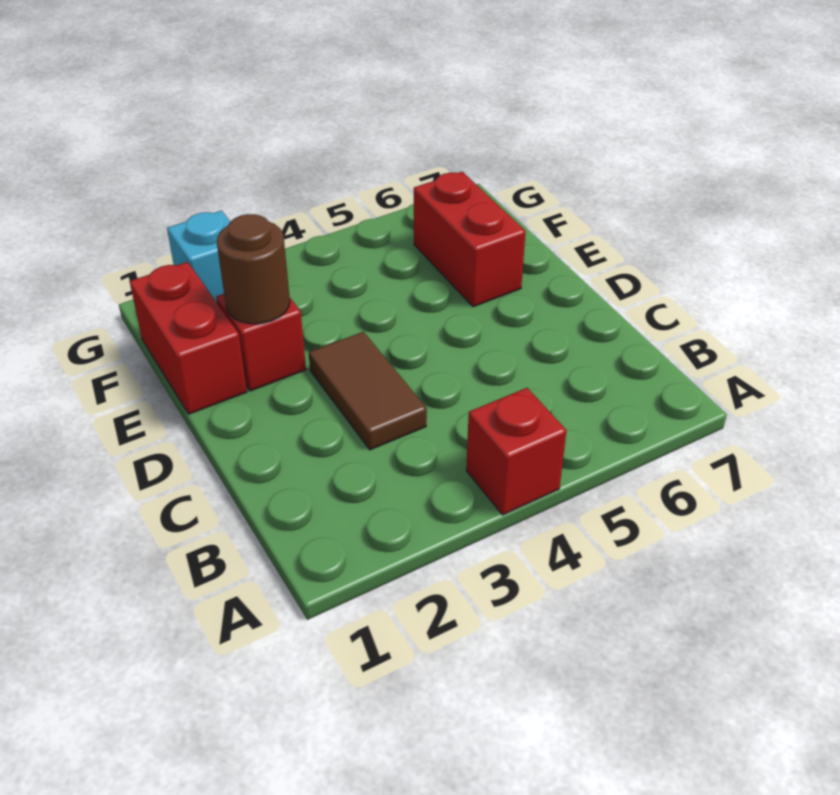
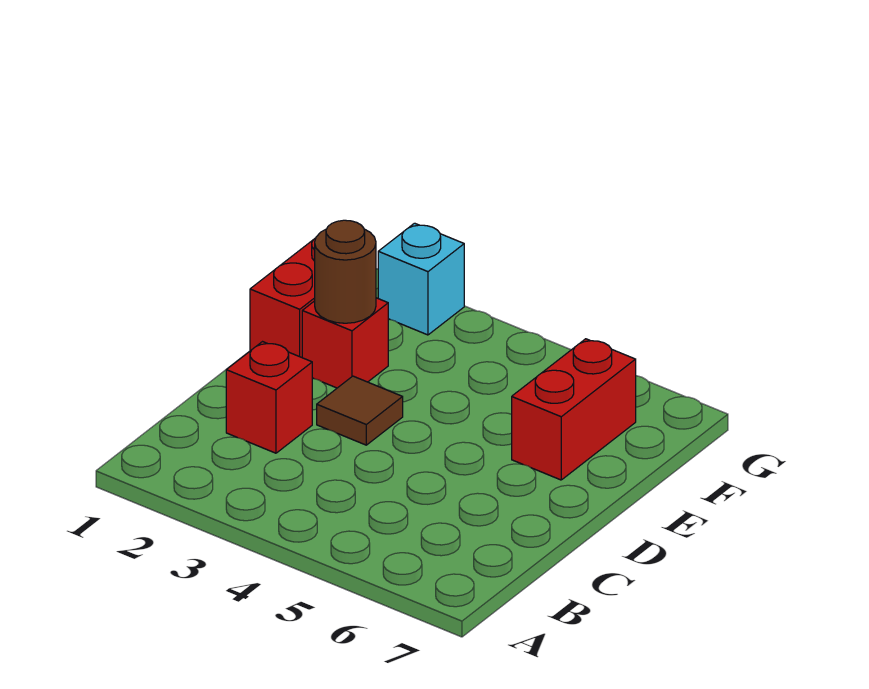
red brick A4 level 1 -> red brick C2 level 1
brown tile C3:D3 level 1 -> brown tile D3 level 1

